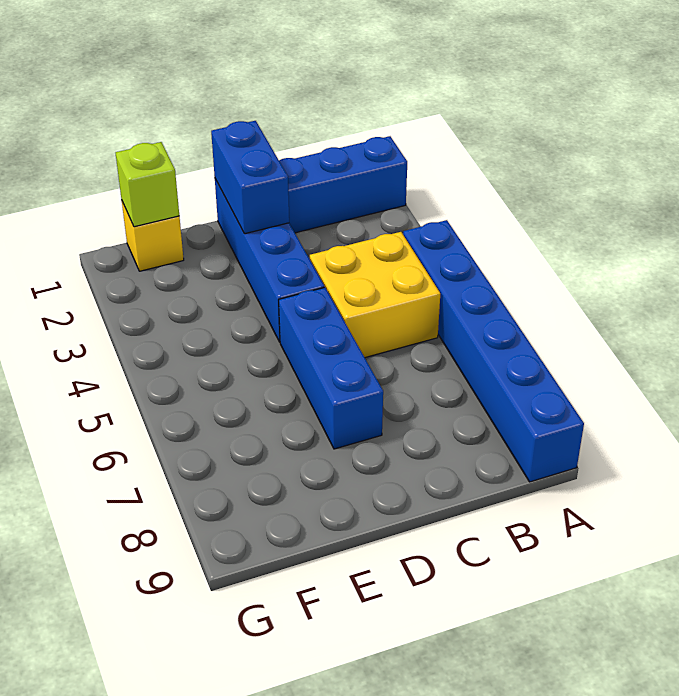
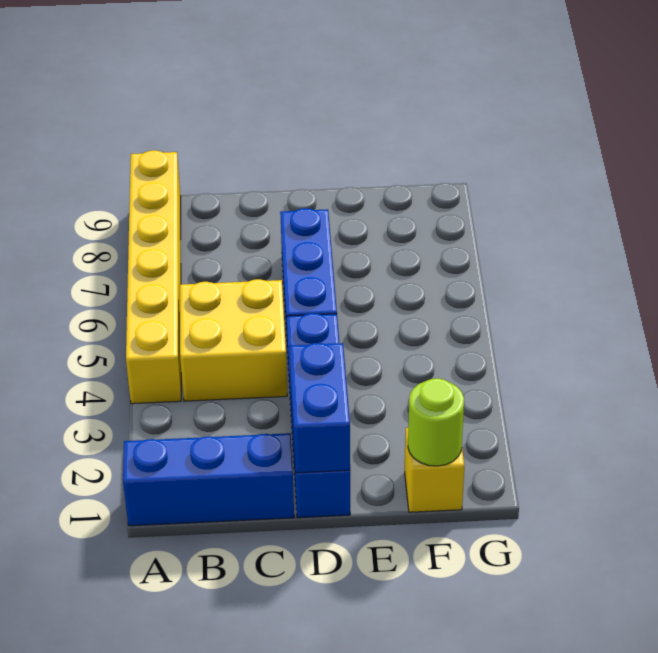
blue brick A4:A9 level 1 -> yellow brick A4:A9 level 1
lime brick F1 level 2 -> lime round brick F1 level 2

